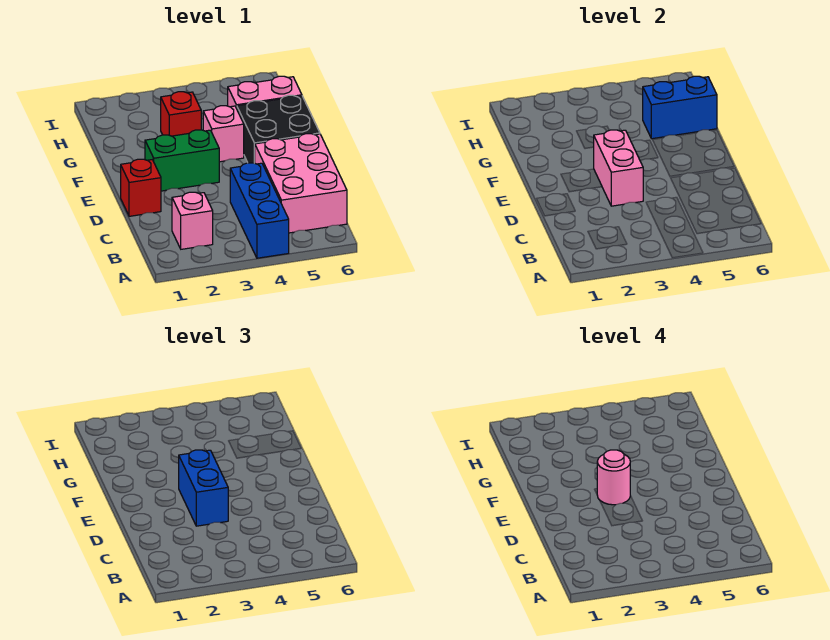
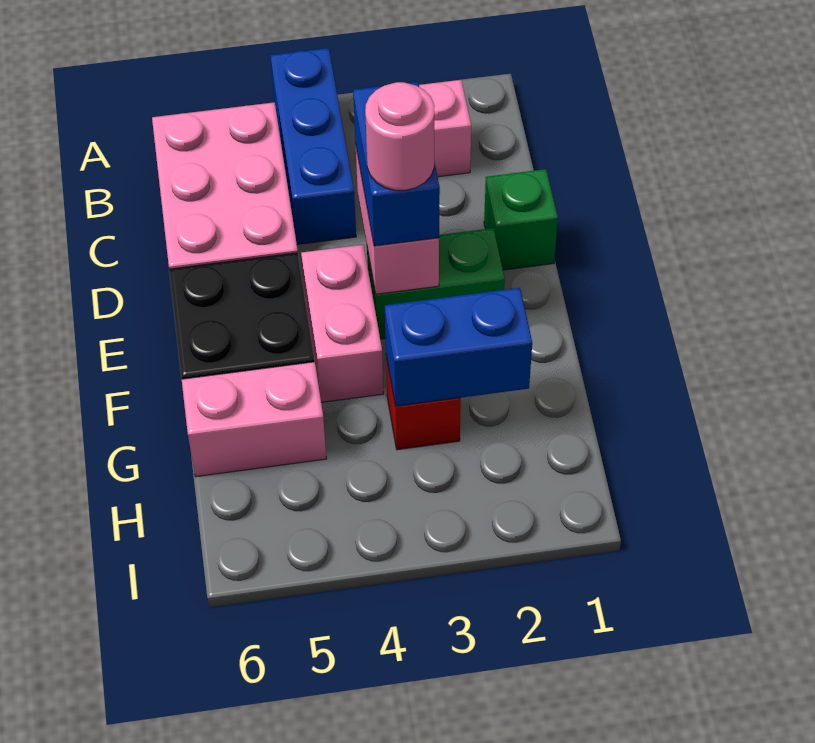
red brick D1 level 1 -> green brick D1 level 1
pink brick F4 level 1 -> pink brick E4:F4 level 1
blue brick G5:G6 level 2 -> blue brick G2:G3 level 2

